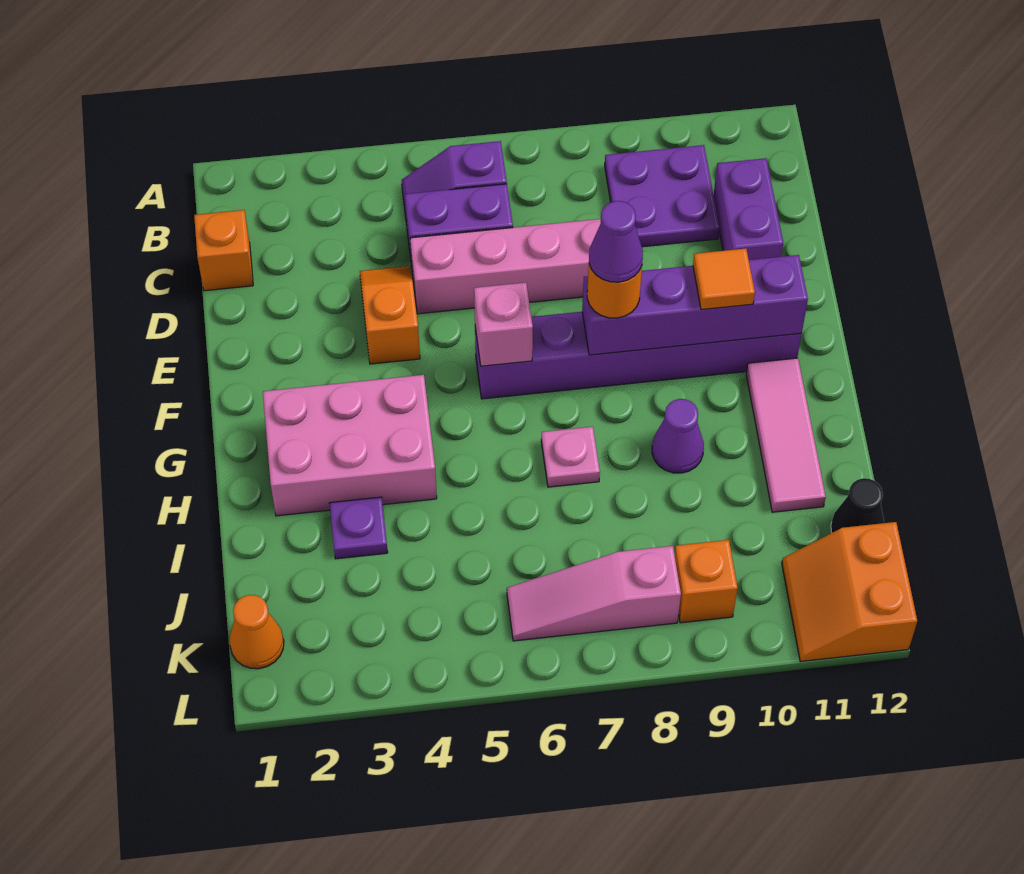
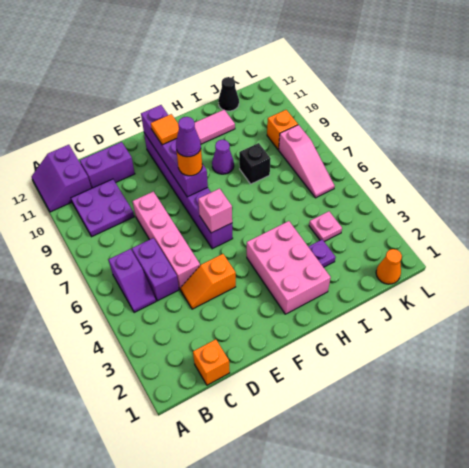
none -> purple slope A11:B12 level 1 top B
pink plate H7 level 1 -> pink plate J4 level 1
none -> black brick I8 level 1
orange slope K11:L12 level 1 top 12 -> none

